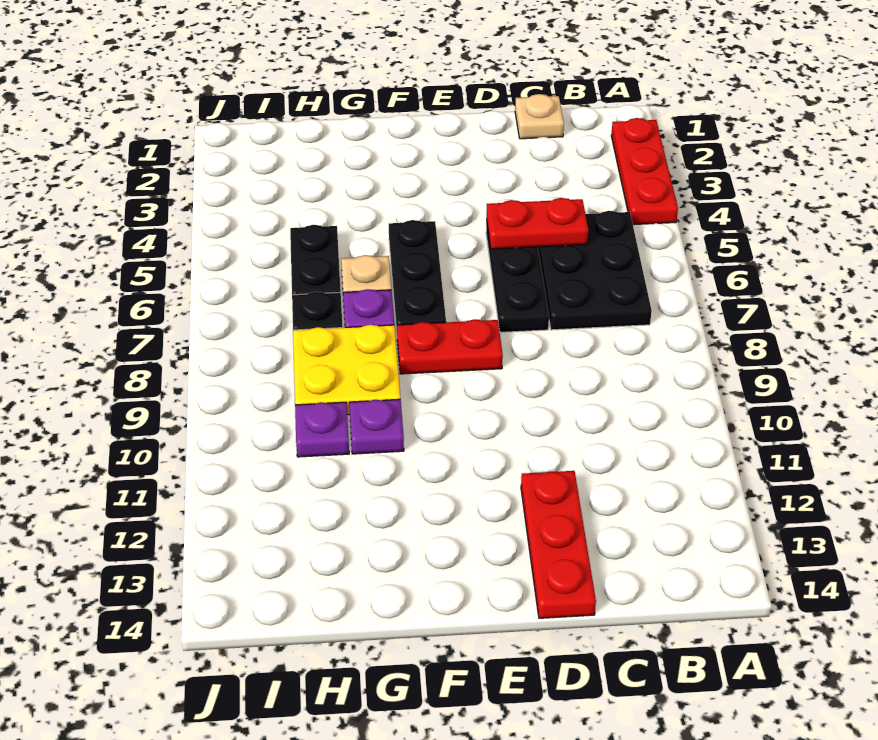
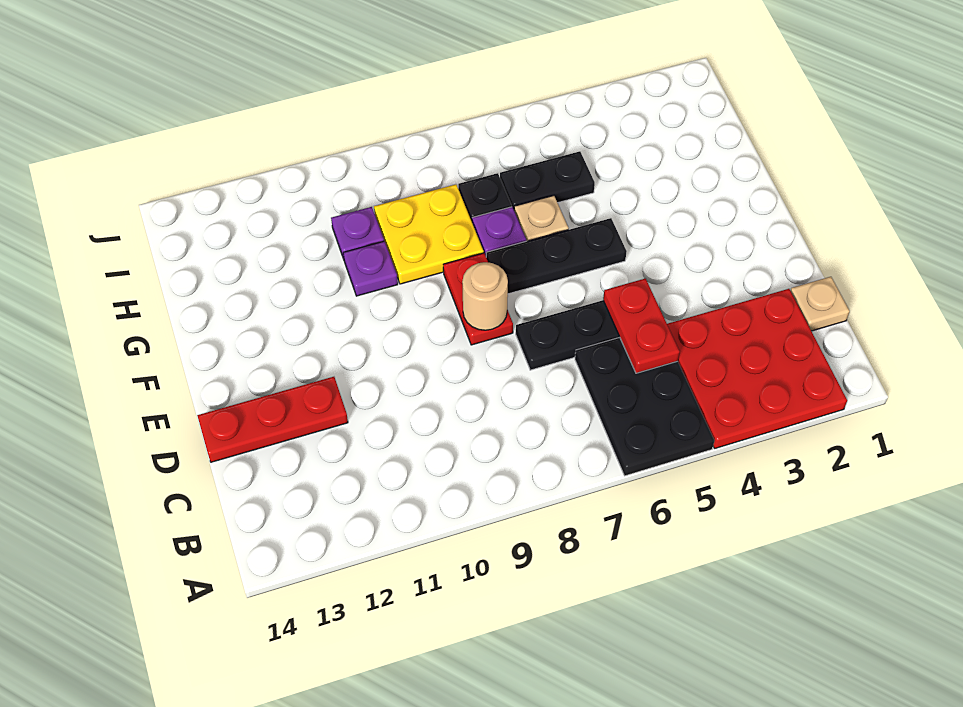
red plate A2:A4 level 1 -> red plate A2:C4 level 1
black plate B5:C7 level 1 -> black plate A5:C6 level 1
none -> tan round brick E8 level 2

